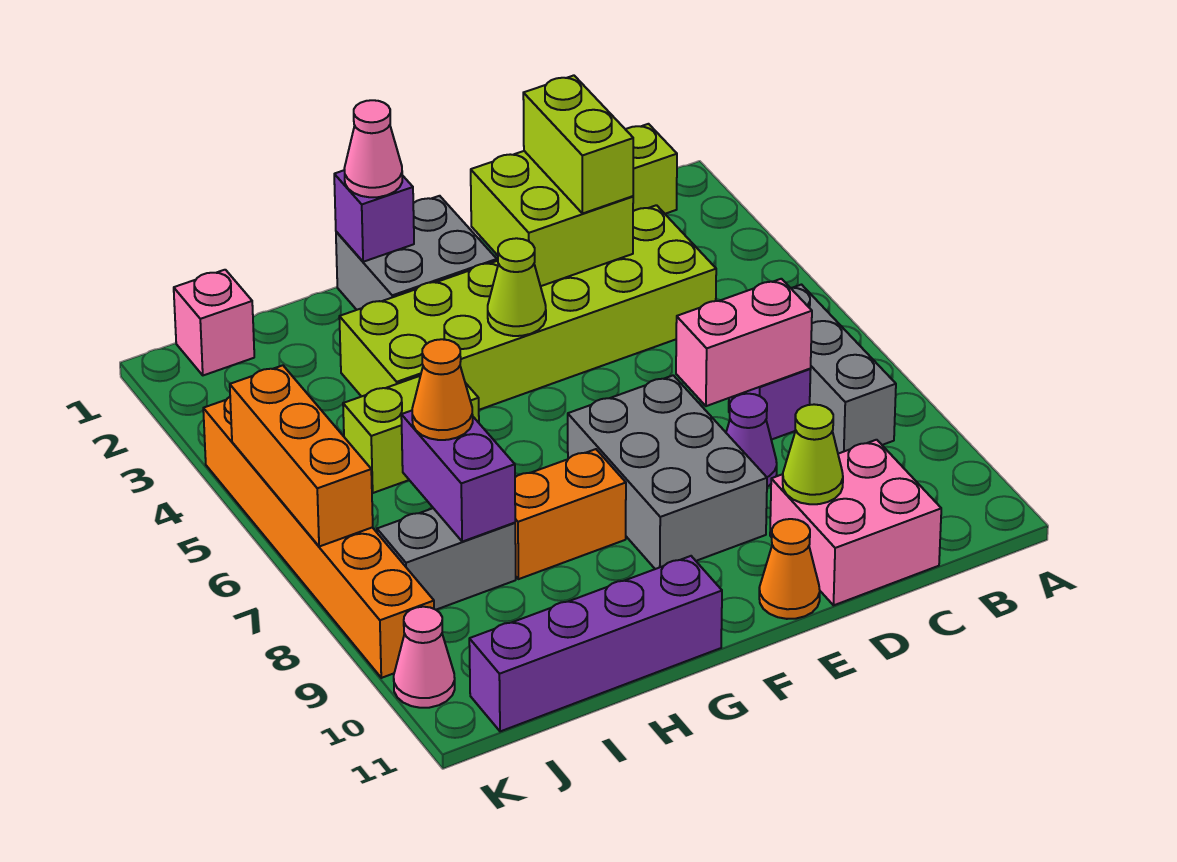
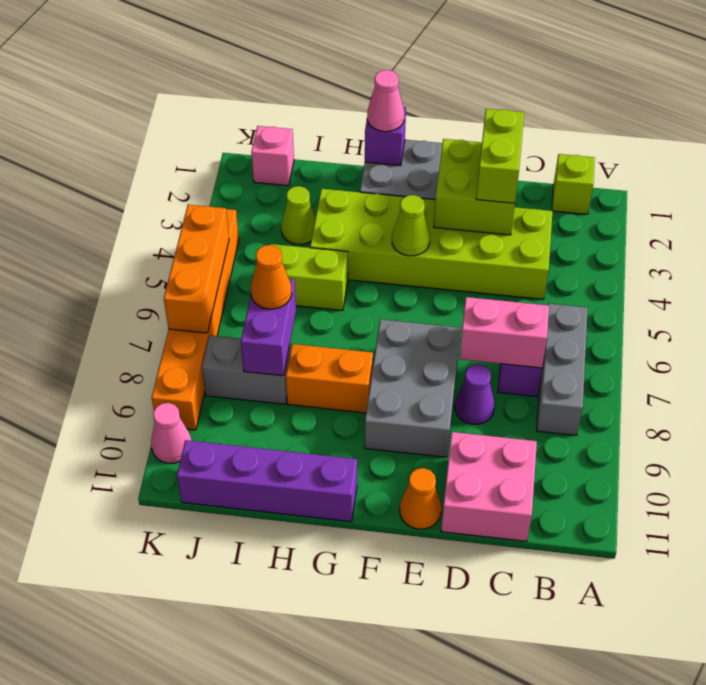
lime cone D10 level 2 -> lime cone I3 level 1

